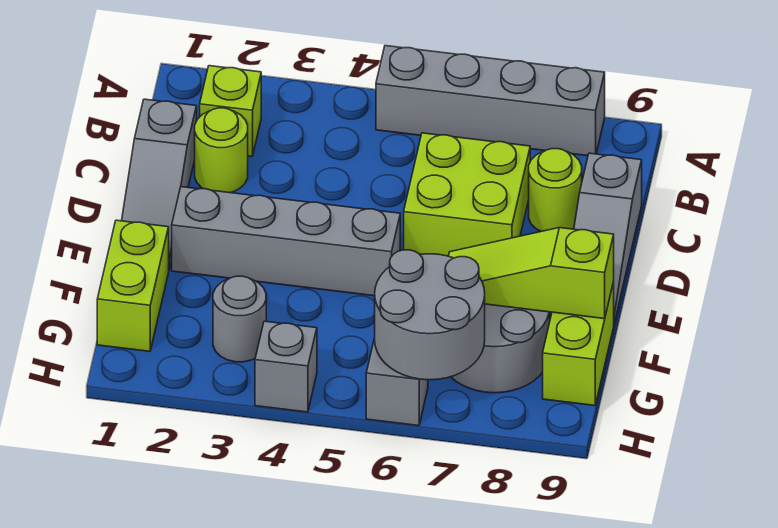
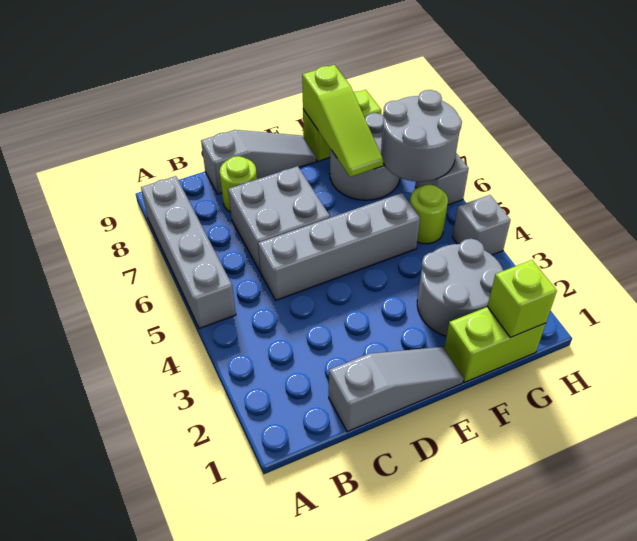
lime brick B2 level 1 -> lime brick G1 level 2
lime round brick C2 level 1 -> lime round brick G5 level 1
lime brick C6:D7 level 1 -> grey brick C6:D7 level 1
grey brick E2:E5 level 1 -> grey brick C5:F5 level 1
grey round brick G3 level 1 -> grey round brick F2:G3 level 1

